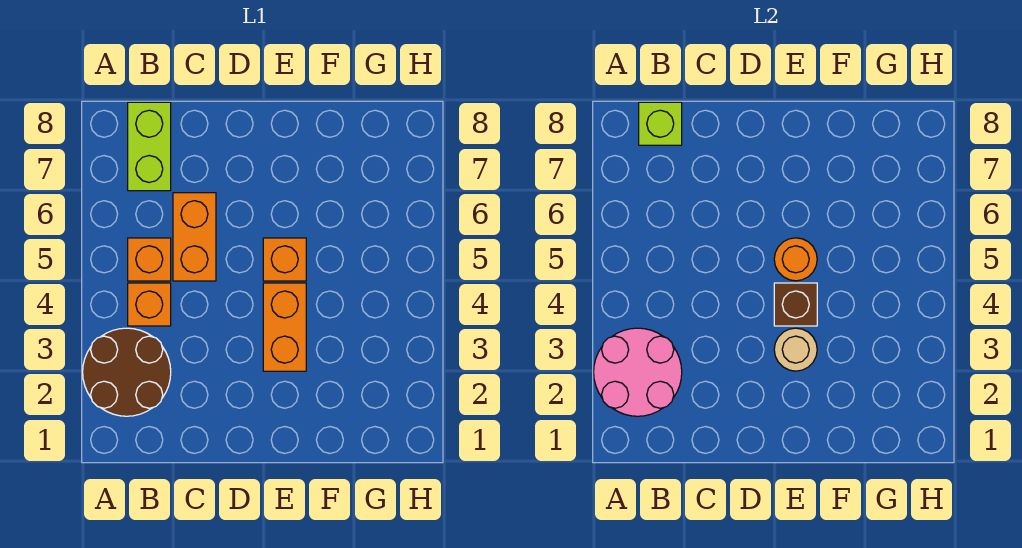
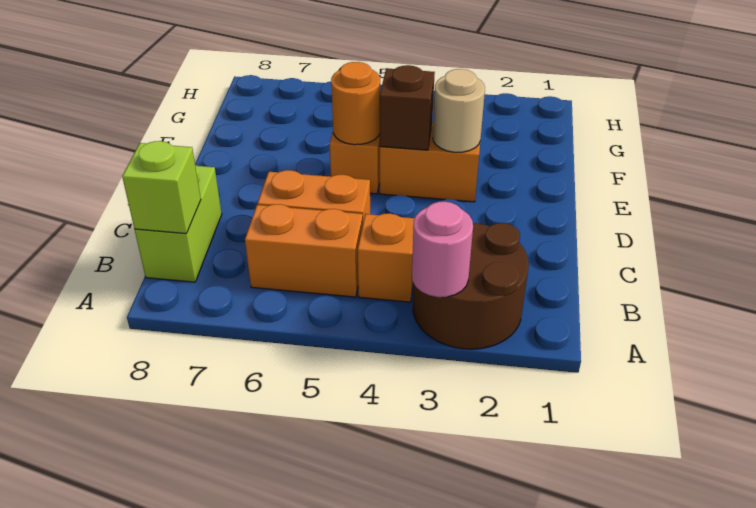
pink round brick A2:B3 level 2 -> pink round brick A3 level 2
orange brick B5 level 1 -> orange brick B5:B6 level 1
lime brick B7:B8 level 1 -> lime brick B8:C8 level 1

